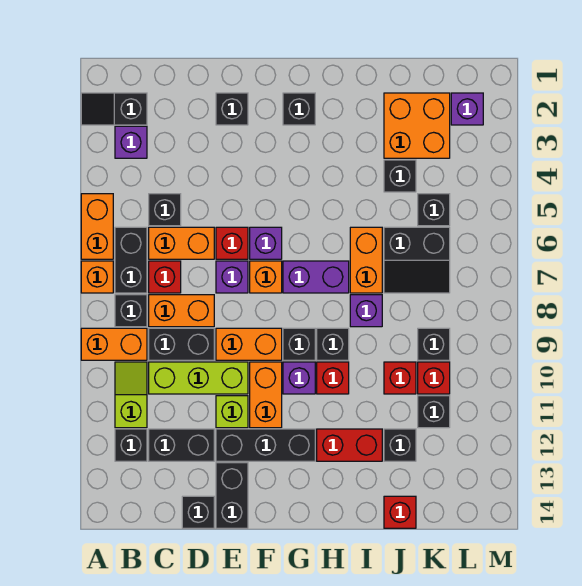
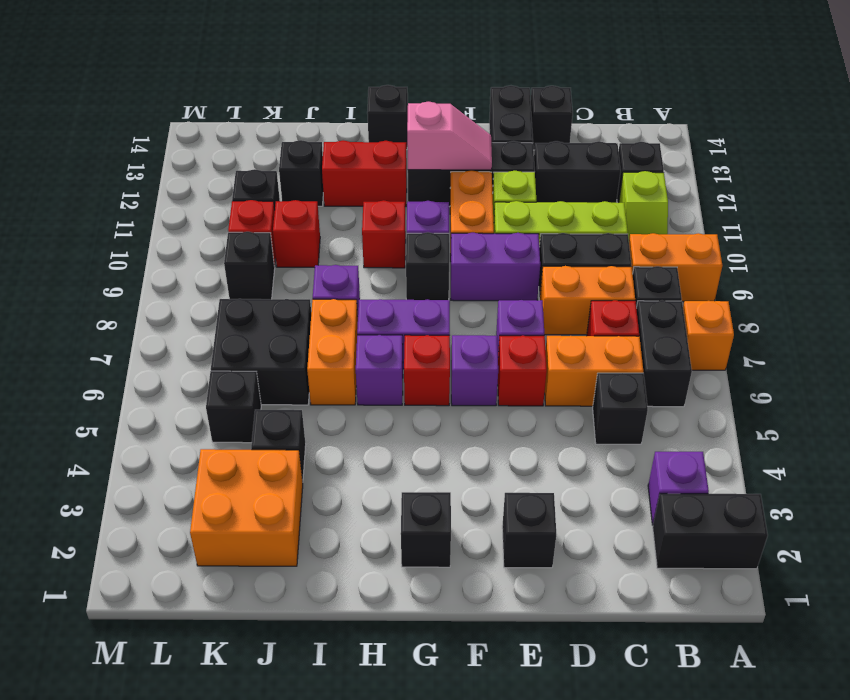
black slope A2:B2 level 1 top B -> black brick A2:B2 level 1
orange brick A5:A6 level 1 -> none
orange brick E9:F9 level 1 -> purple brick E9:F9 level 1
orange brick F7 level 1 -> none
none -> pink slope F12:G12 level 2 top G
black brick H9 level 1 -> black brick H14 level 1
black slope J6:K7 level 1 top 6 -> black brick J6:K7 level 1
red brick J14 level 1 -> red brick G6 level 1
purple brick L2 level 1 -> purple brick H6 level 1

